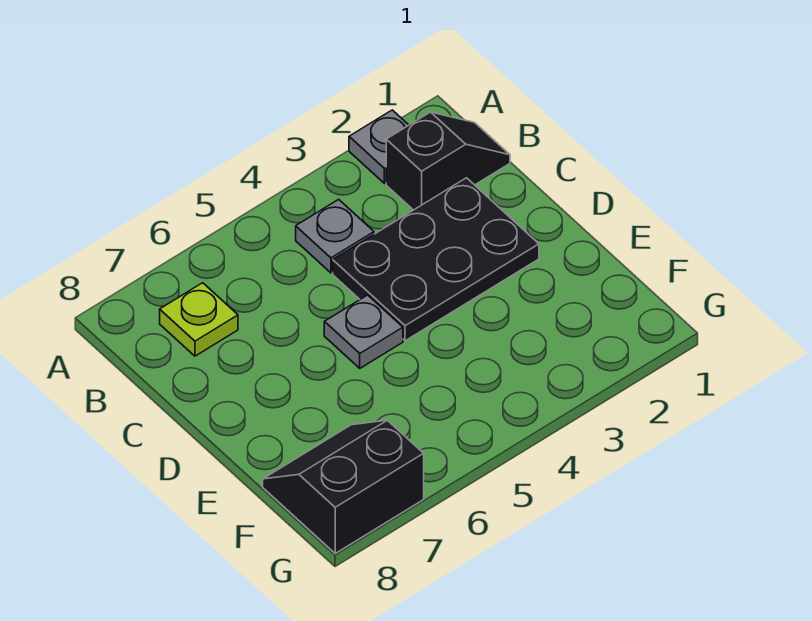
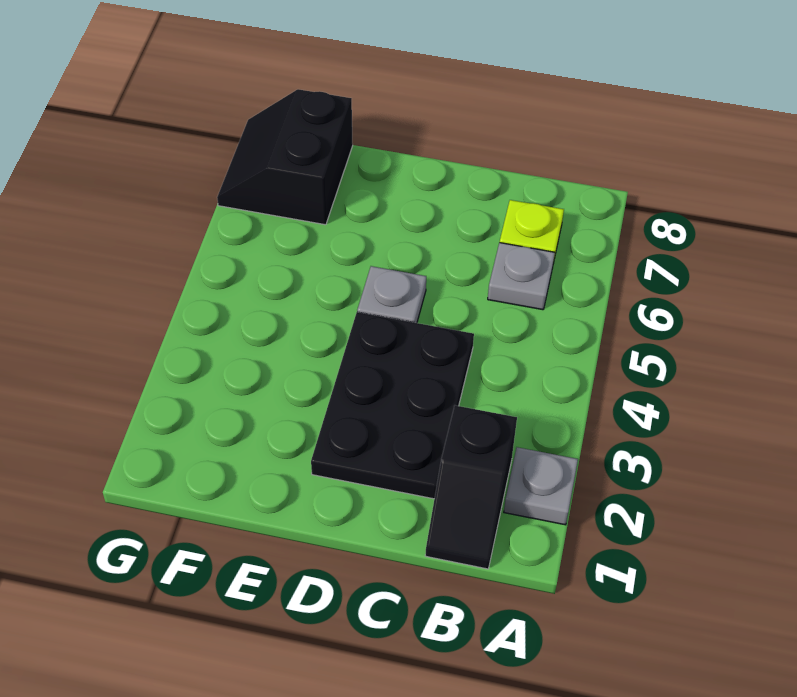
grey plate B4 level 1 -> grey plate B6 level 1
black slope F7:G8 level 1 top G -> black slope F7:G8 level 1 top F

